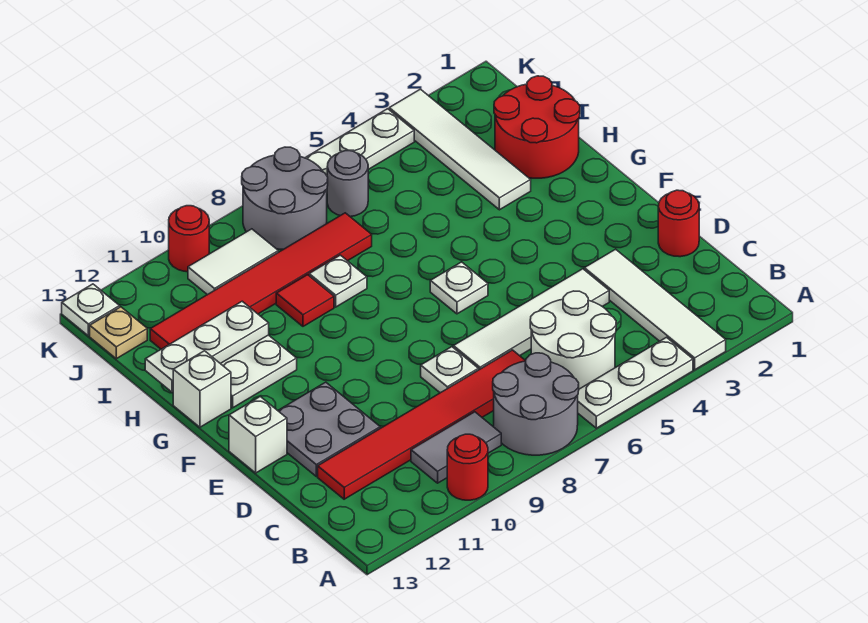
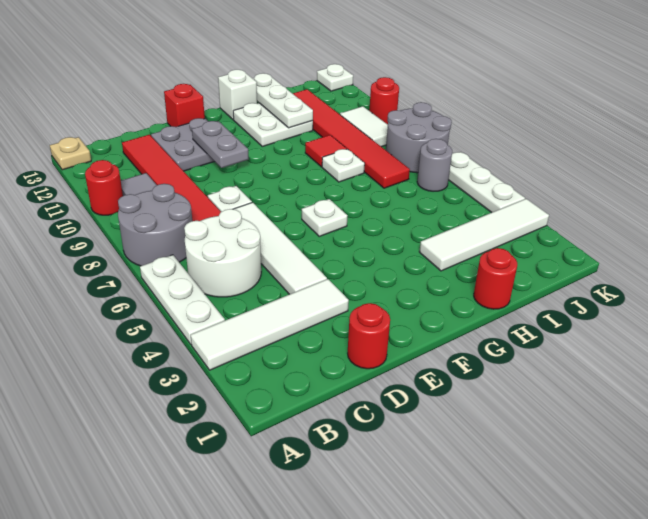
none -> grey plate E10:E11 level 2
white brick E13 level 1 -> red brick E13 level 1
red round brick H1:I2 level 1 -> red round brick H1 level 1
tan plate J13 level 1 -> tan plate A13 level 1

